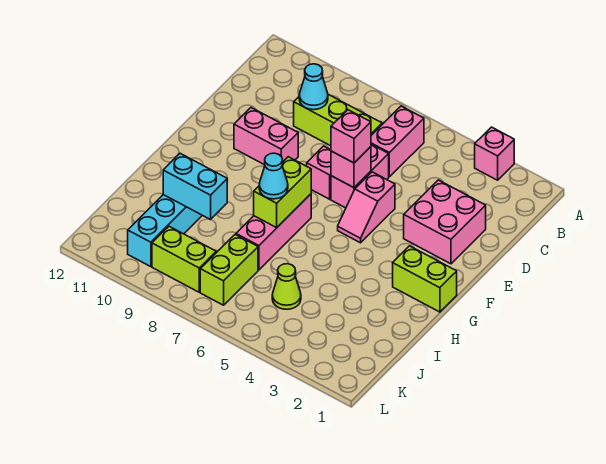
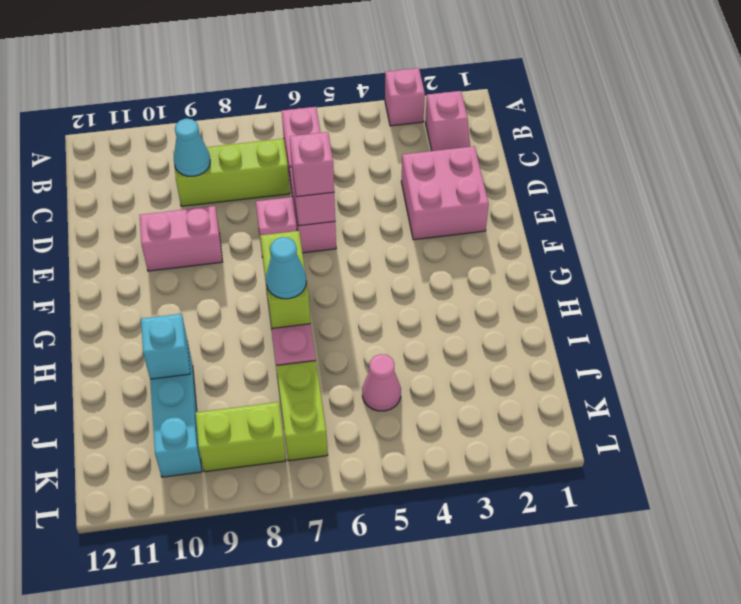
pink slope E5:F5 level 1 top E -> pink slope B2:C2 level 1 top B
lime brick G1:G2 level 1 -> none
cyan brick I9:I10 level 2 -> cyan brick I10 level 2
lime cone J5 level 1 -> pink cone J5 level 1

